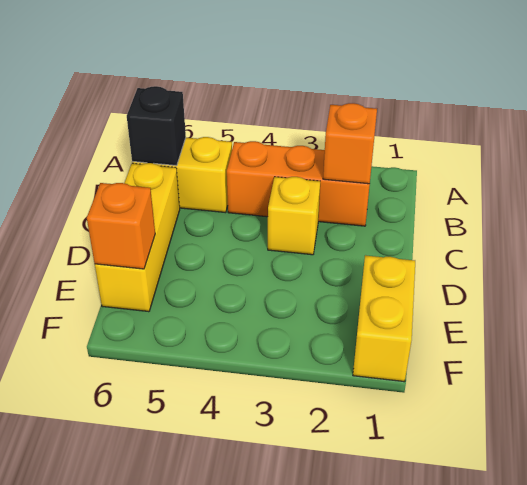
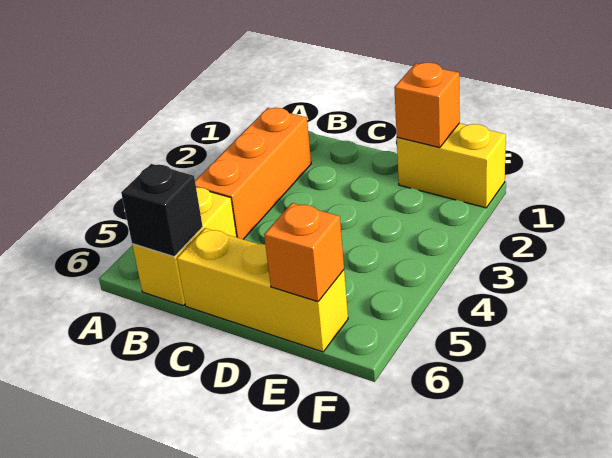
orange brick B2 level 2 -> orange brick E1 level 2
yellow brick C3 level 1 -> none

